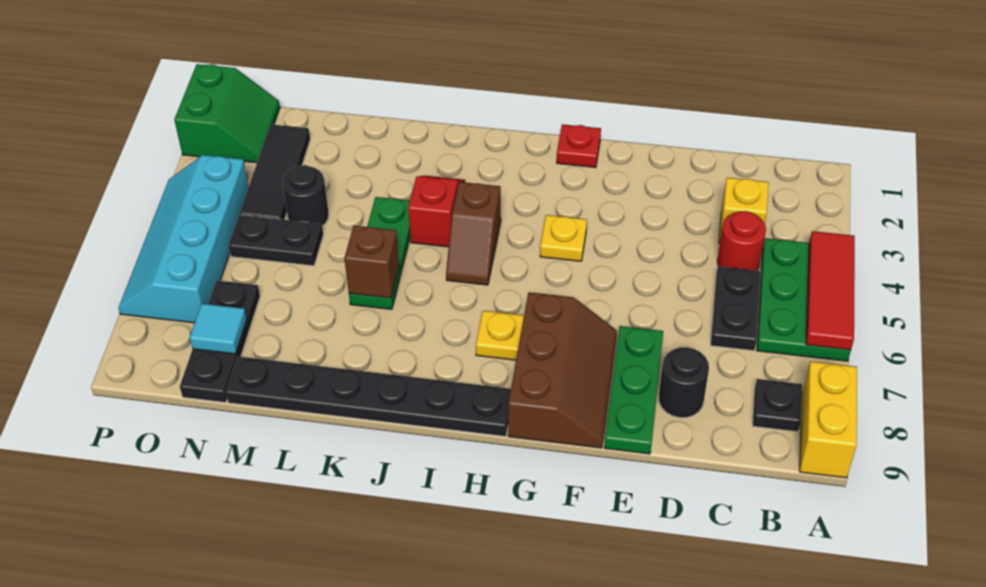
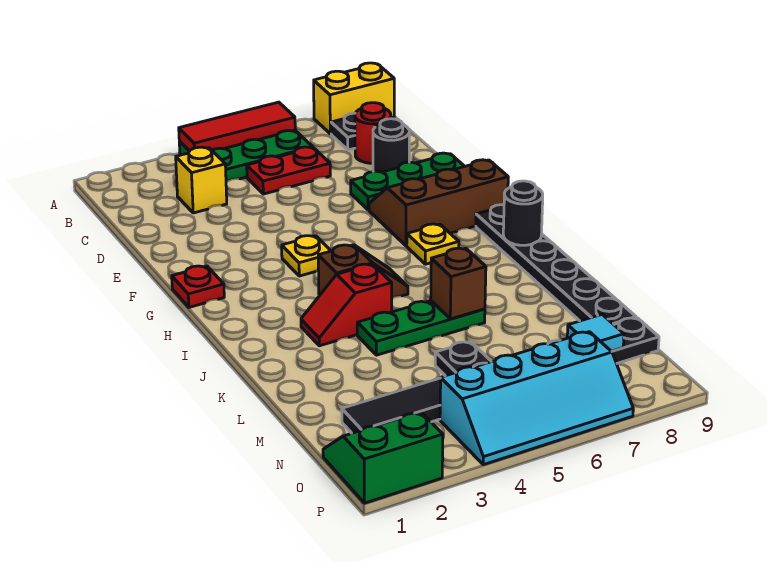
red round brick C4 level 1 -> red round brick C8 level 1
black plate C5:C6 level 1 -> red plate C5:C6 level 1
black round brick M4 level 1 -> black round brick I9 level 2

